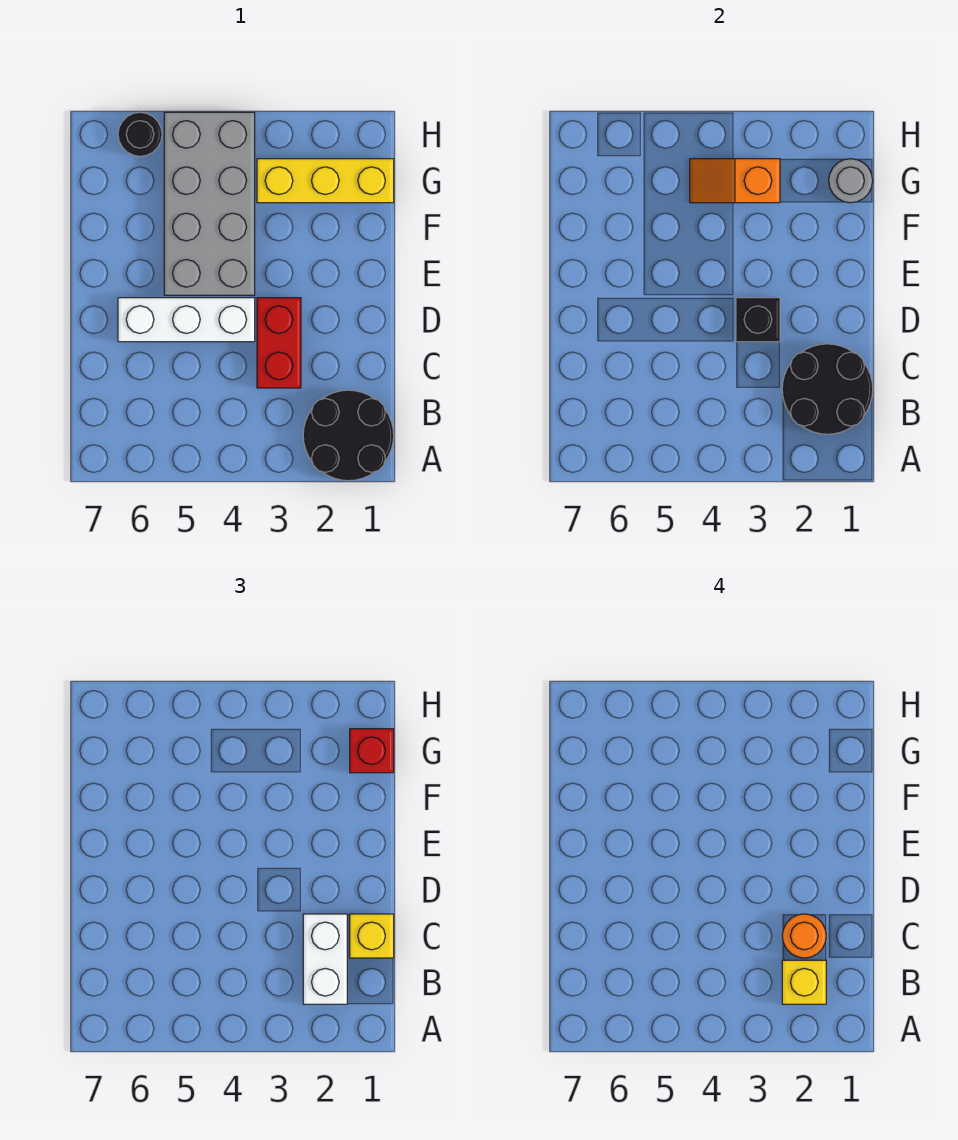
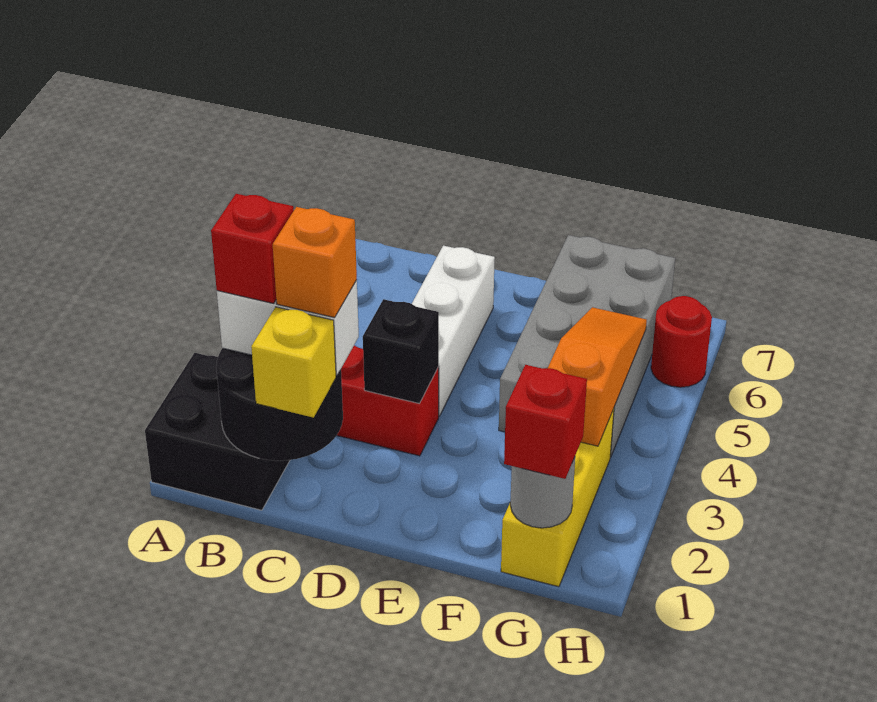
black round brick A1:B2 level 1 -> black brick A1:B2 level 1
yellow brick B2 level 4 -> red brick B2 level 4
orange round brick C2 level 4 -> orange brick C2 level 4
grey brick E4:H5 level 1 -> grey brick F4:G7 level 1
orange slope G3:G4 level 2 top 3 -> orange slope G3:G5 level 2 top 3
black round brick H6 level 1 -> red round brick H6 level 1

